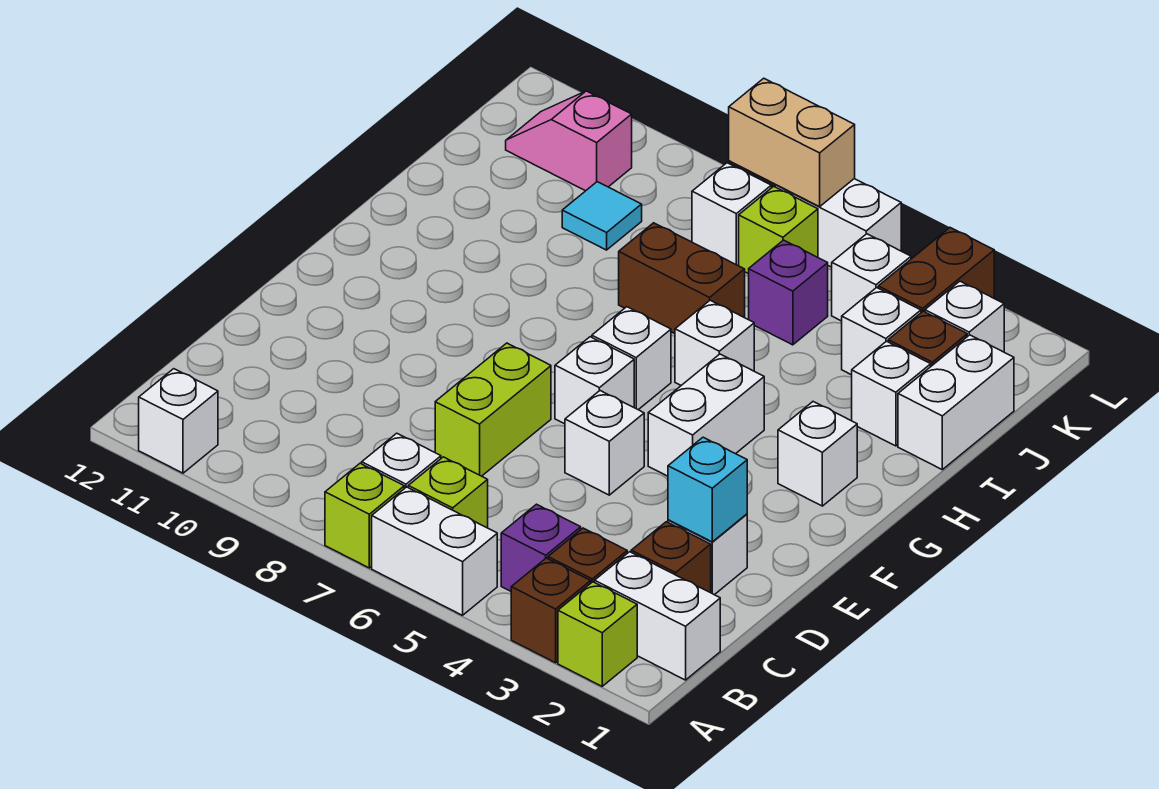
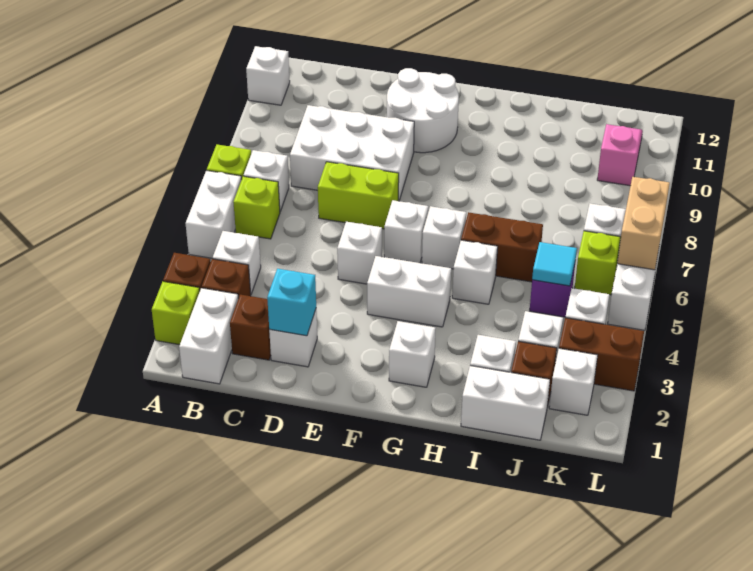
purple brick B4 level 1 -> white brick B4 level 1
none -> white brick C8:E9 level 1
none -> white round brick E10:F11 level 1
brown brick I6:I7 level 1 -> brown brick H6:I6 level 1
cyan tile J9 level 1 -> cyan tile J5 level 2

